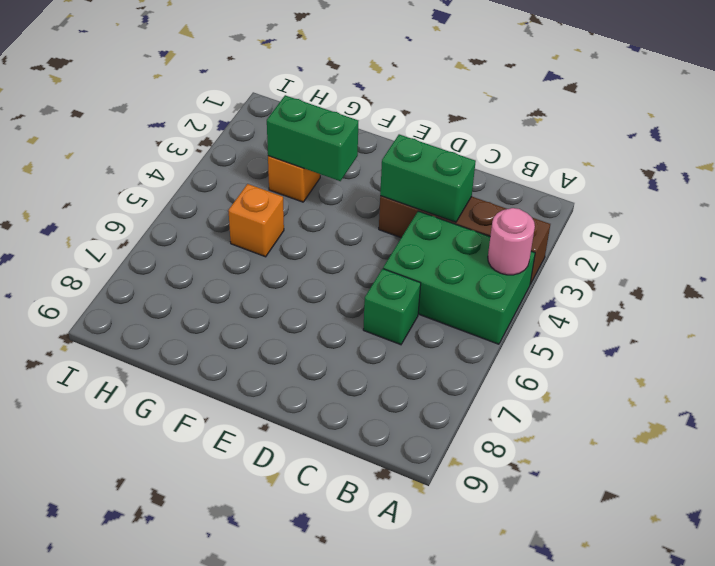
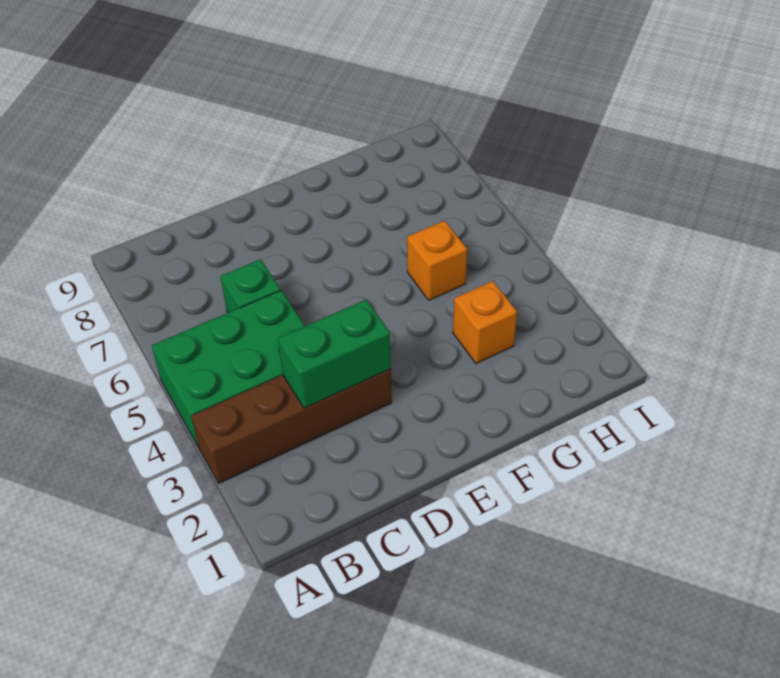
pink round brick A4 level 2 -> none
green brick F3:G3 level 2 -> none

